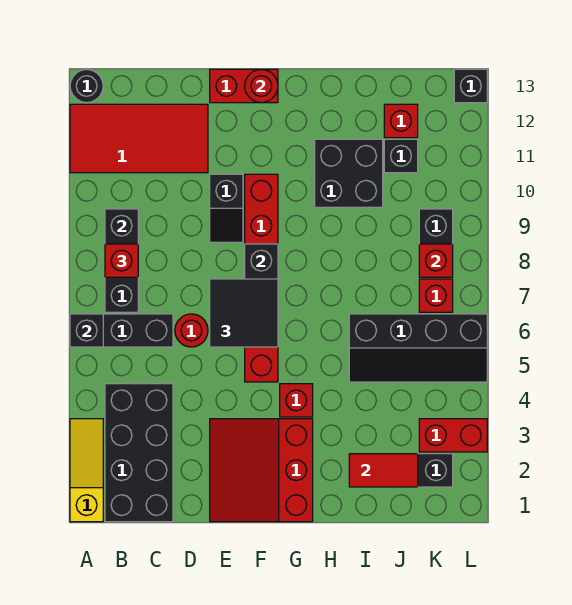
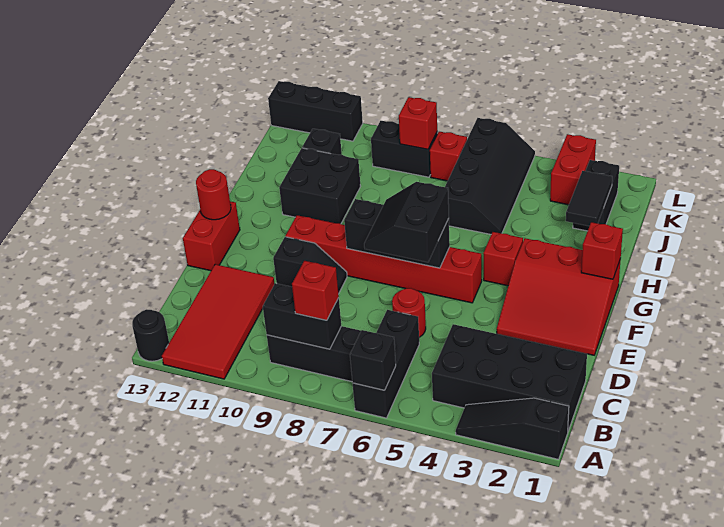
yellow slope A1:A3 level 1 top 1 -> black slope A1:A3 level 1 top 1
black tile E6:F7 level 3 -> black slope E6:F7 level 3 top 6
red tile I2:J2 level 2 -> black tile I2:J2 level 2
red brick J12 level 1 -> red brick G1 level 2
black brick L13 level 1 -> black brick L11:L13 level 1

